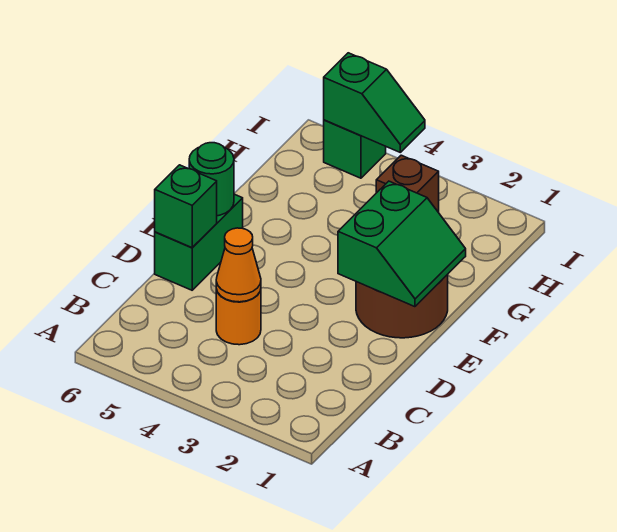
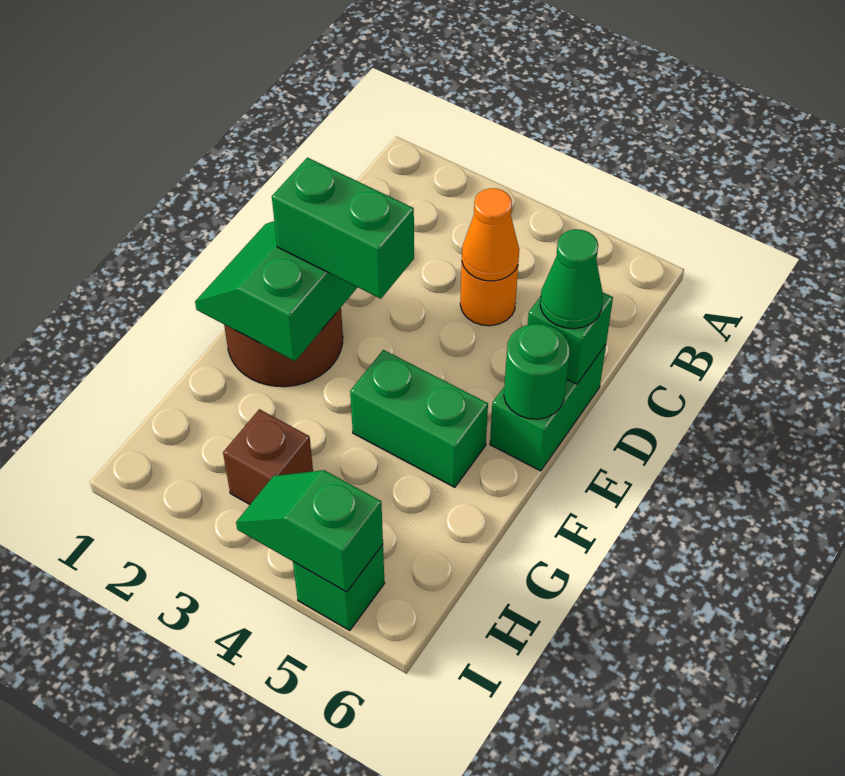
none -> green cone D6 level 3
none -> green brick E2:E3 level 3
none -> green brick F4:F5 level 1

